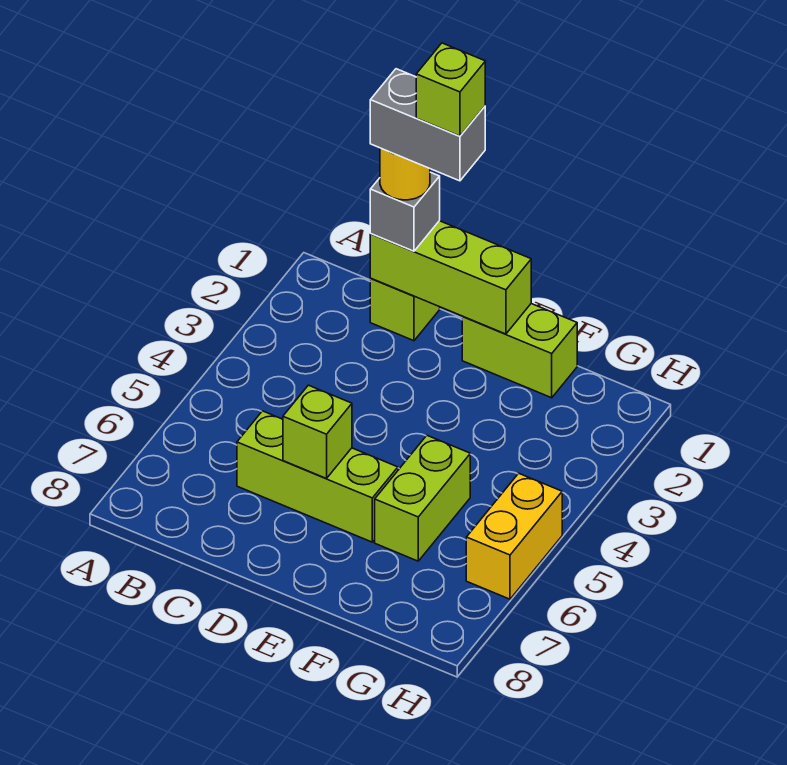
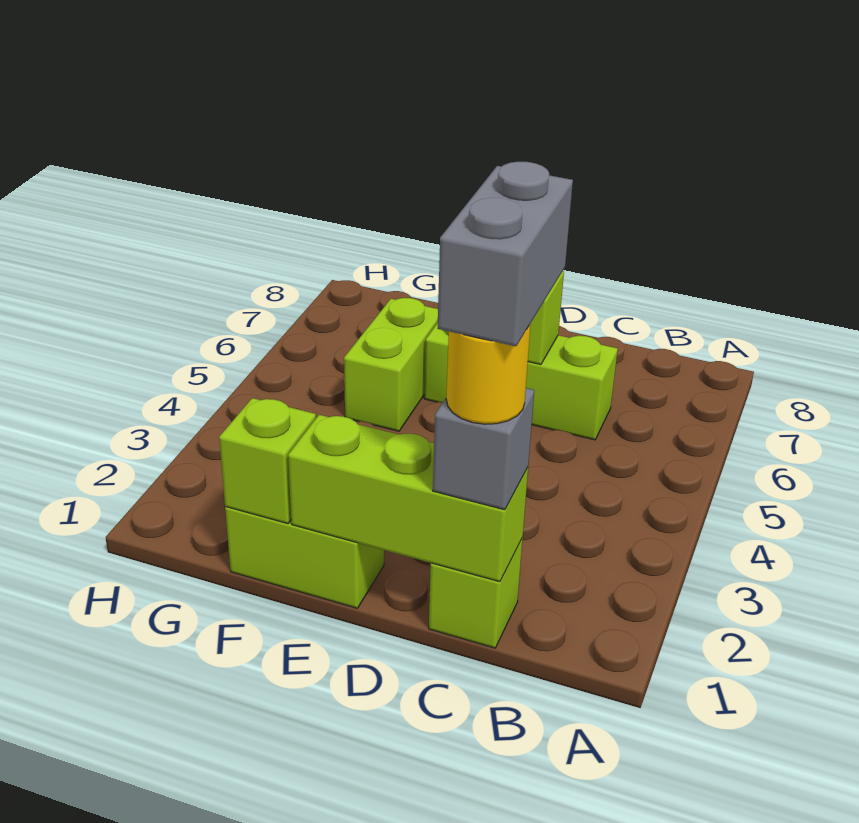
grey brick C1:D1 level 5 -> grey brick C1:C2 level 5
lime brick D1 level 6 -> lime brick F1 level 2
yellow brick H5:H6 level 1 -> none

